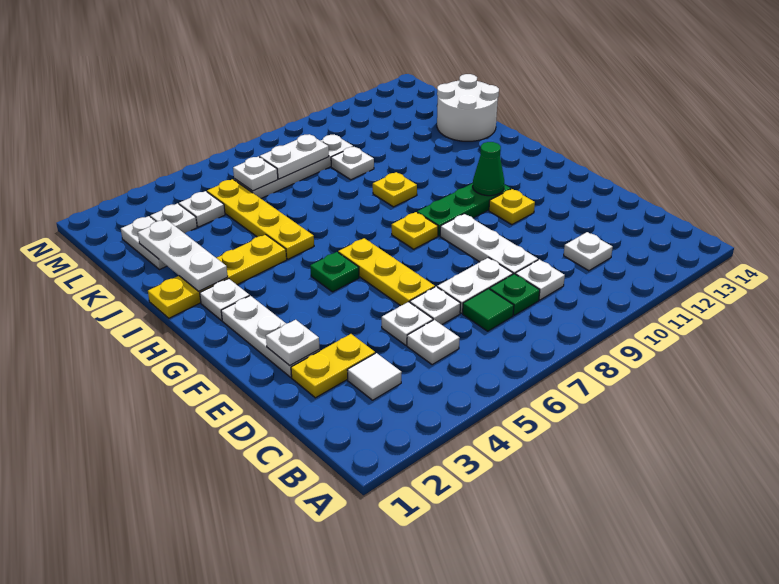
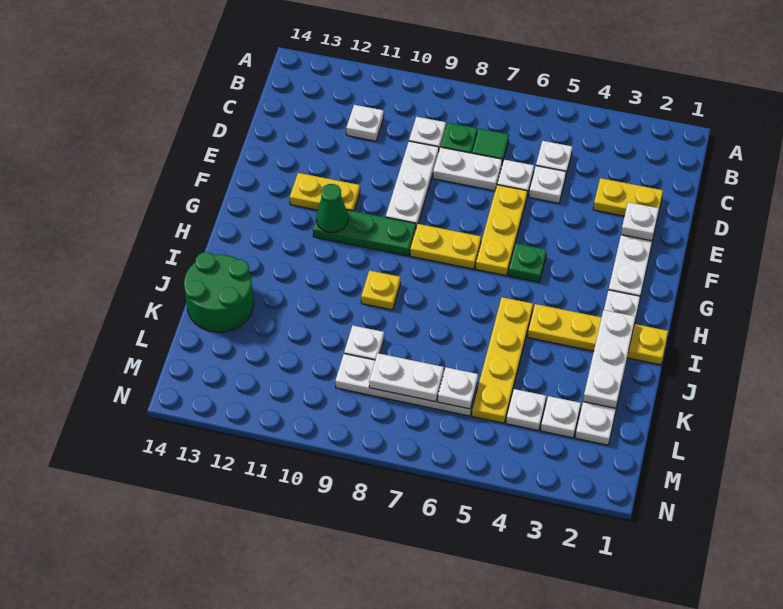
white tile C3 level 1 -> none
yellow plate F11 level 1 -> yellow plate F11:F12 level 1
yellow plate G8 level 1 -> yellow plate G7:G8 level 1
white round brick J13:K14 level 1 -> green round brick J13:K14 level 1

